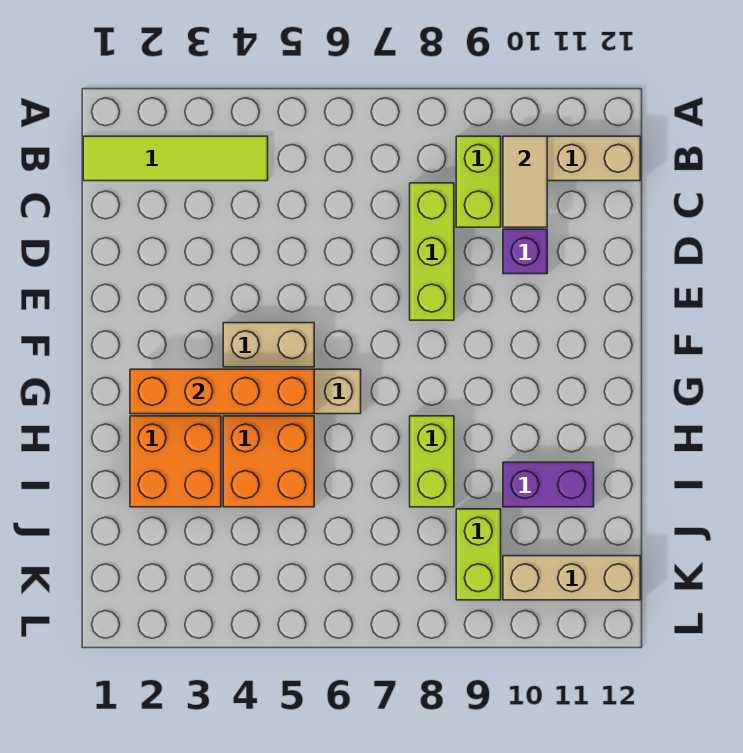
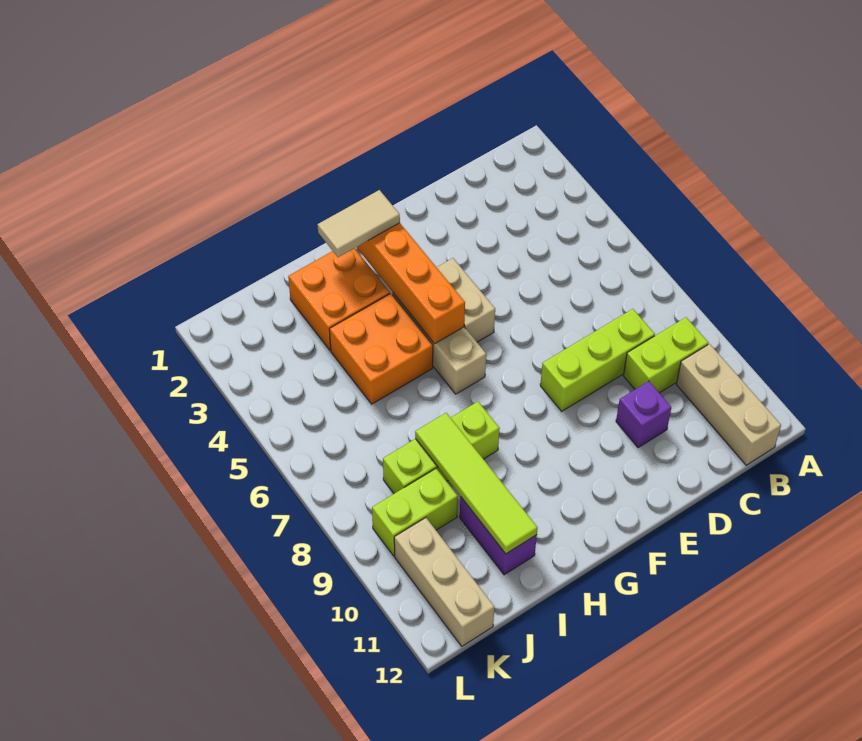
lime tile B1:B4 level 1 -> lime tile I8:I11 level 2
tan tile B10:C10 level 2 -> tan tile G2:H2 level 3
lime brick H8:I8 level 1 -> lime brick H8:J8 level 1

